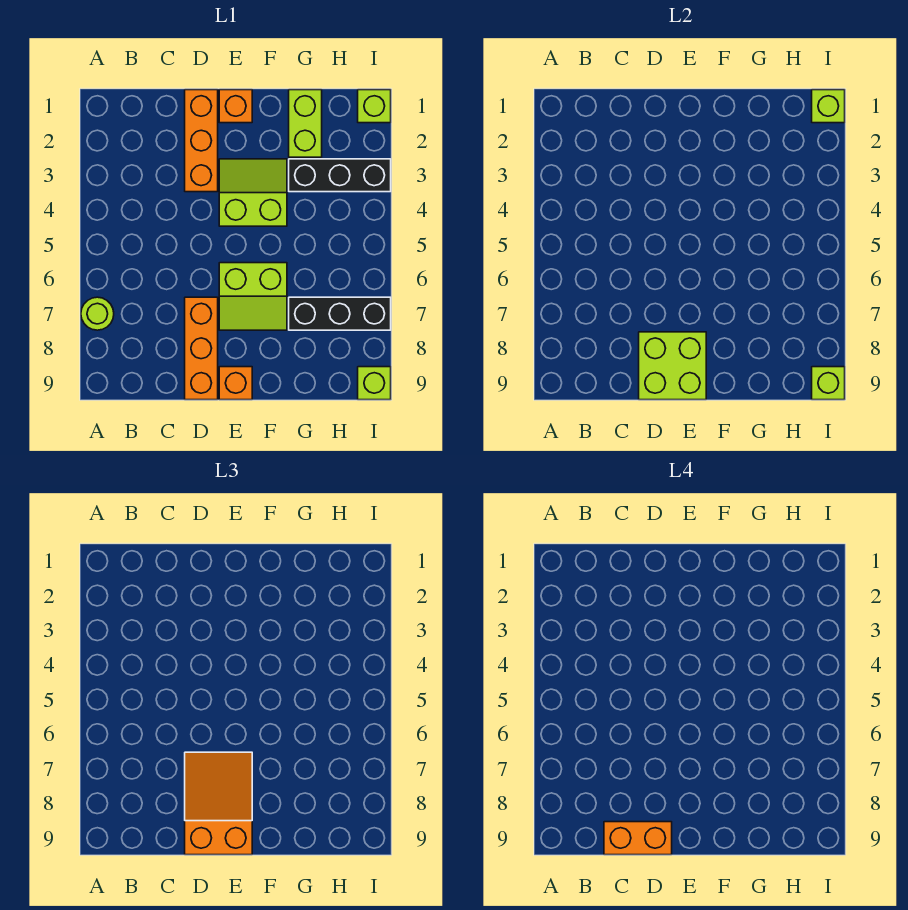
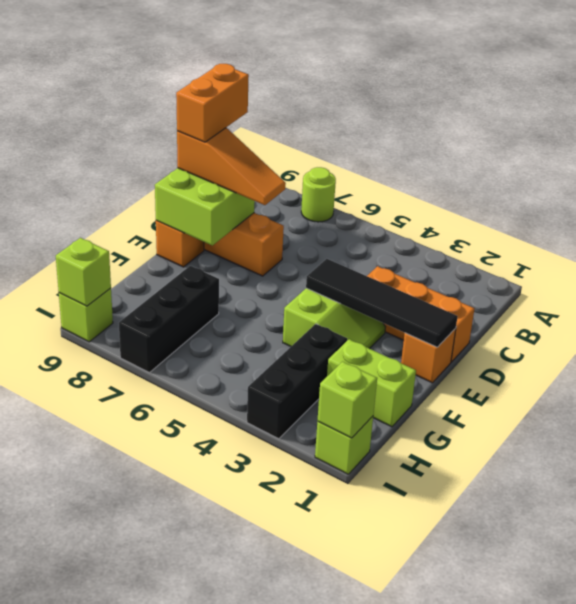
orange slope D7:E9 level 3 top 9 -> orange slope D7:D9 level 3 top 9
none -> black tile E1:E4 level 2
lime slope E6:F7 level 1 top 6 -> none

